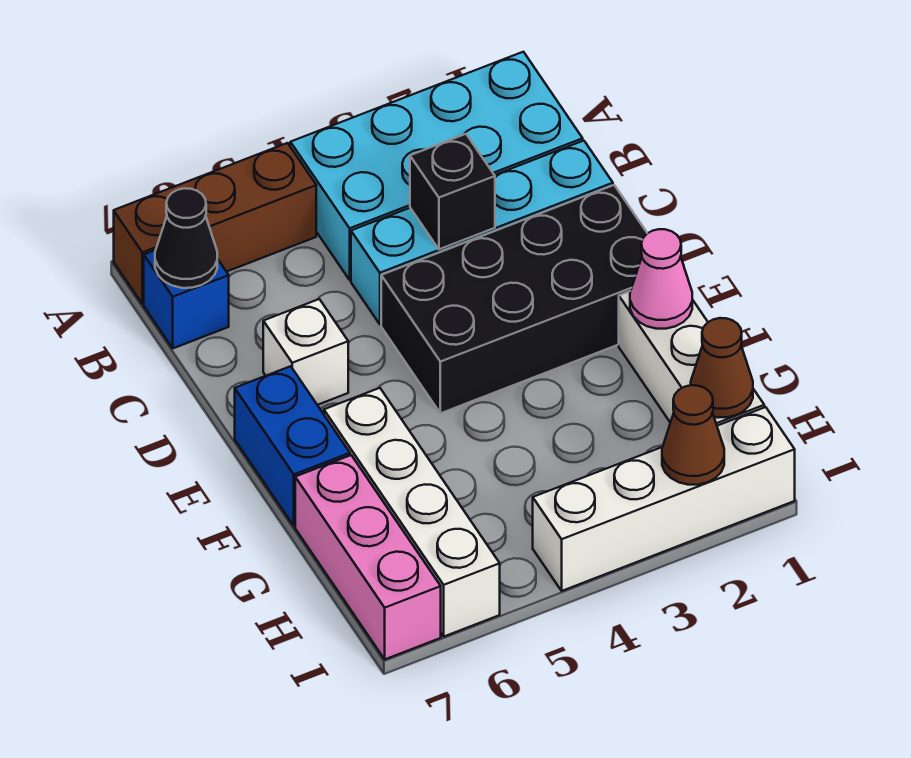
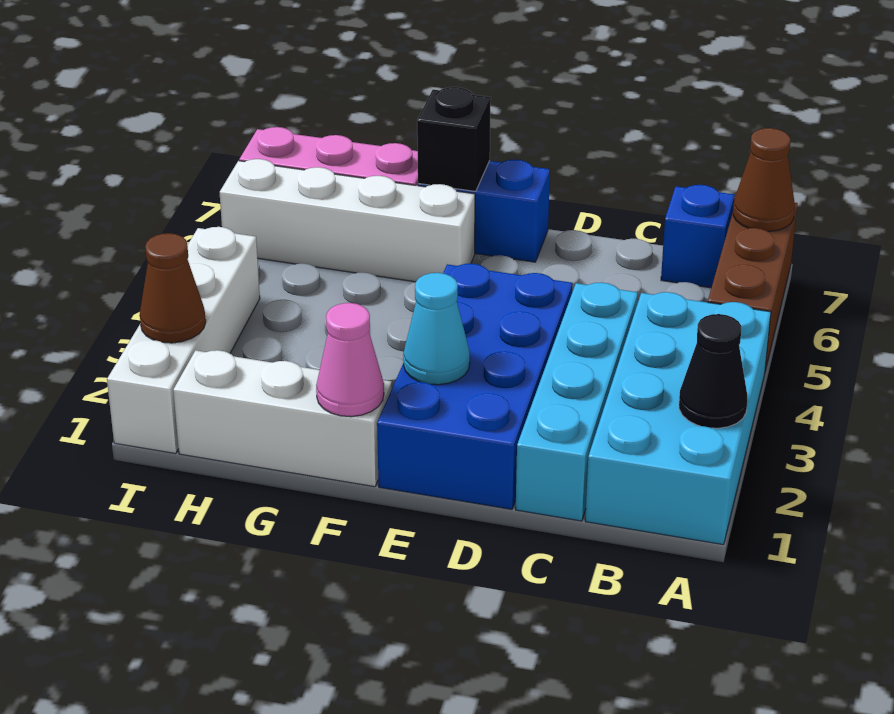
black cone B7 level 2 -> black cone A2 level 2
black brick C3 level 2 -> black brick F7 level 2
black brick D1:E4 level 1 -> blue brick D1:E4 level 1
white brick D6 level 1 -> none
none -> cyan cone E2 level 2
brown cone H1 level 2 -> brown cone A7 level 2

